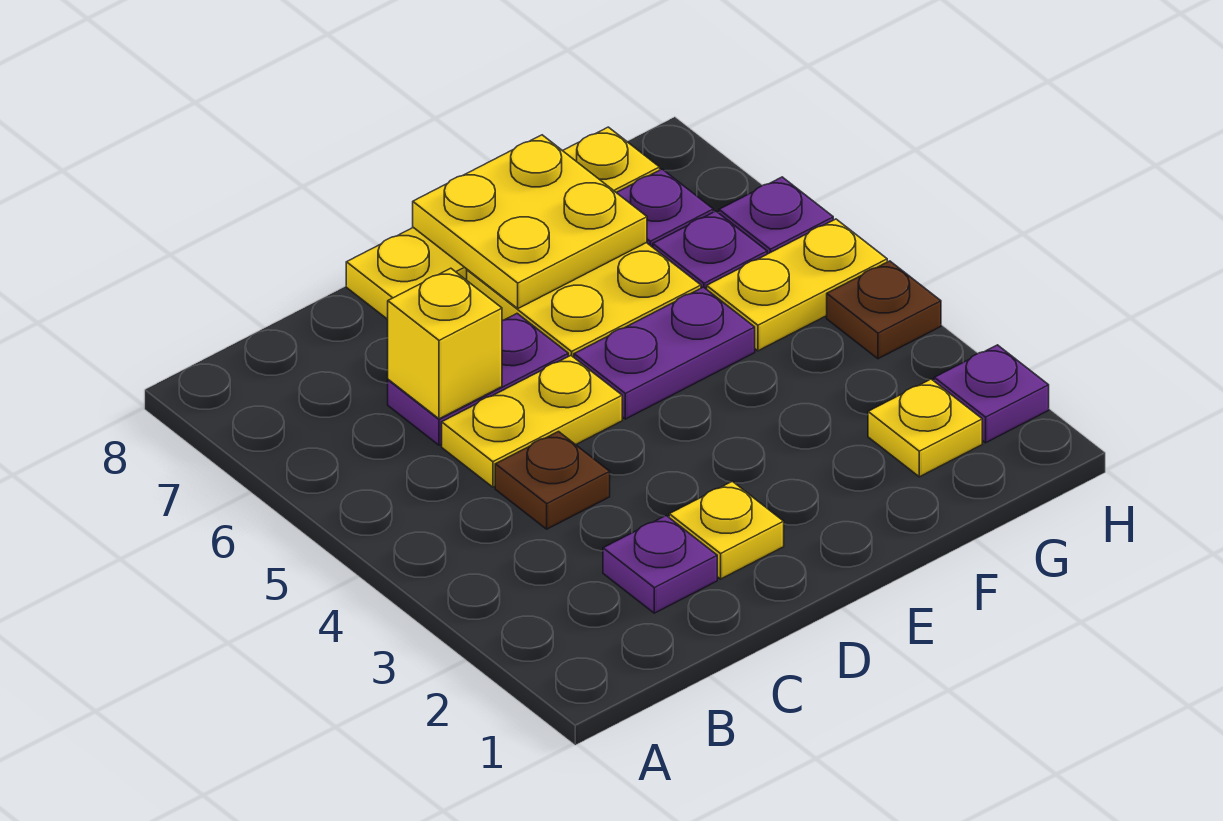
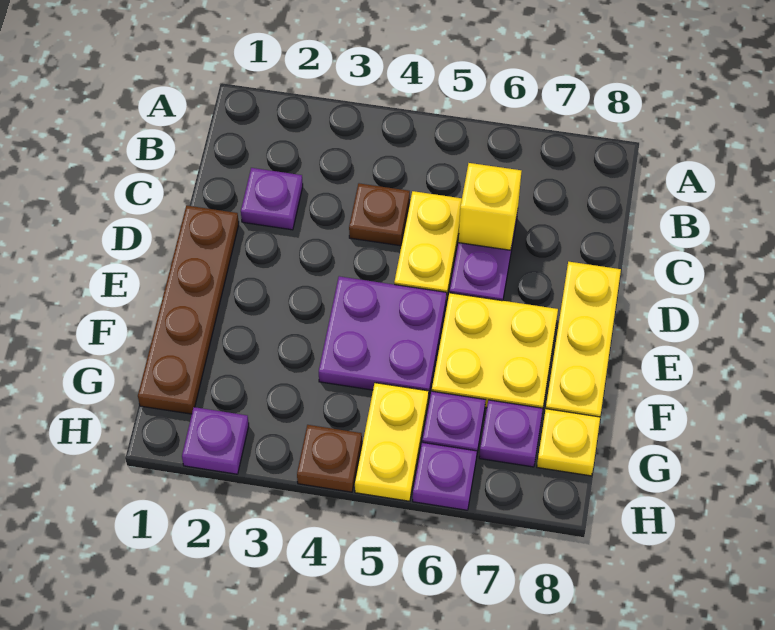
none -> brown plate D1:G1 level 1
yellow plate D2 level 1 -> none
purple plate E5:F5 level 1 -> purple plate E4:F5 level 1
yellow plate E7:F8 level 2 -> none
yellow plate G2 level 1 -> none

